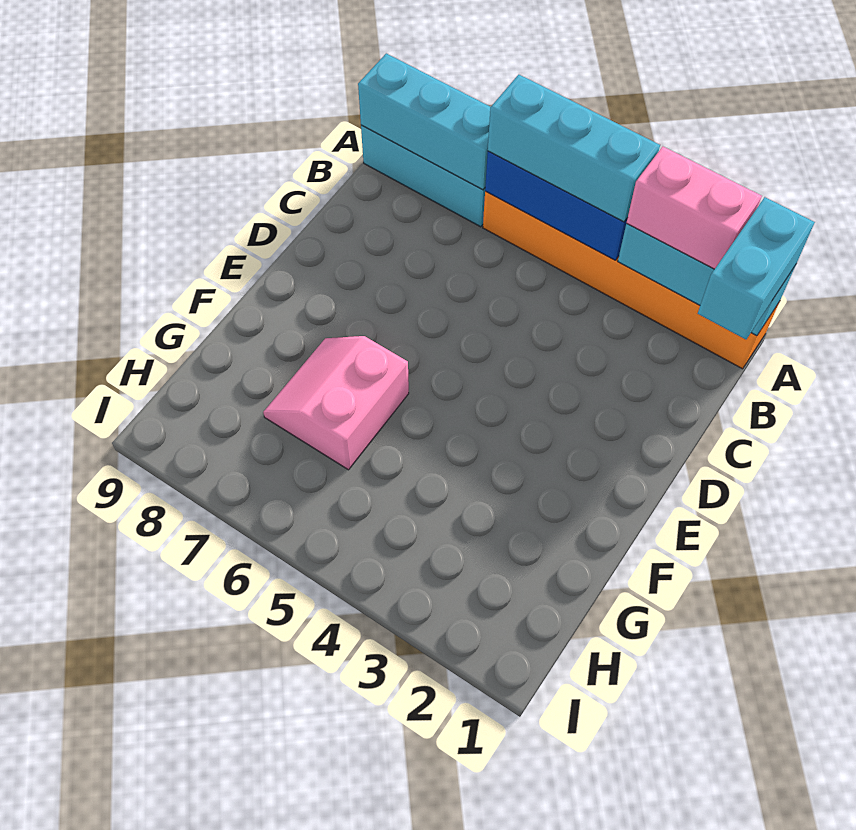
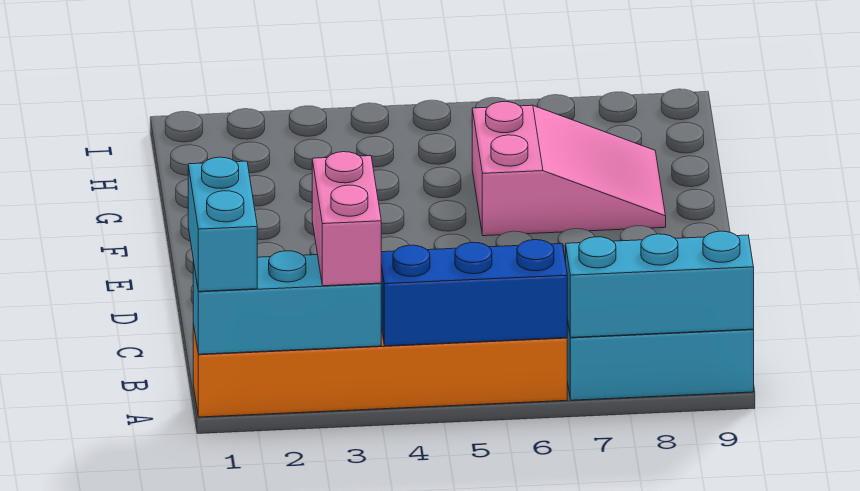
pink brick A2:A3 level 3 -> pink brick A3:B3 level 3
cyan brick A4:A6 level 3 -> none
pink slope F6:G7 level 1 top 6 -> pink slope F6:G8 level 1 top 6

